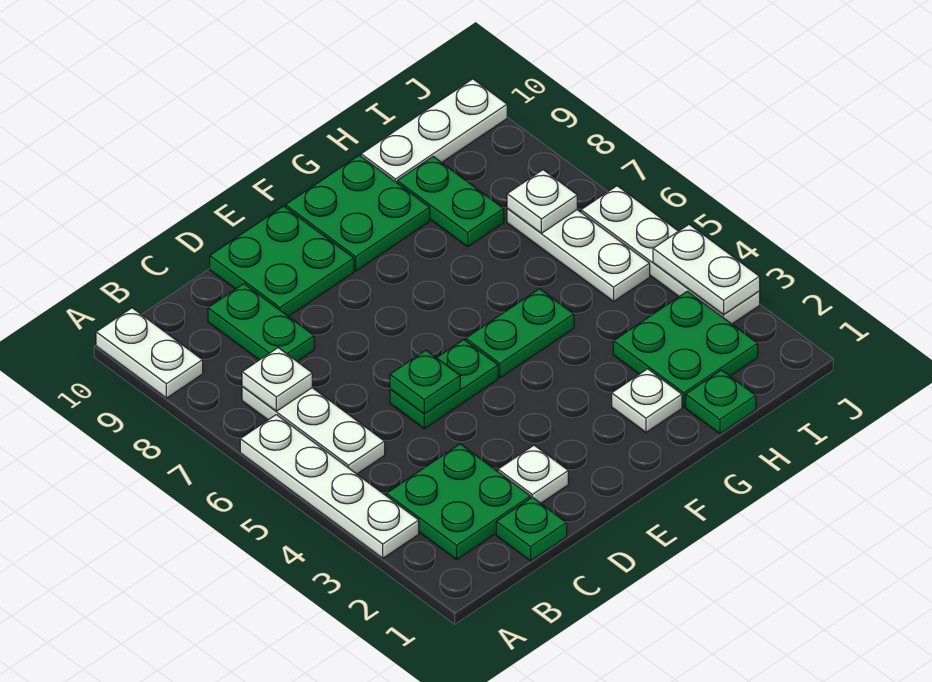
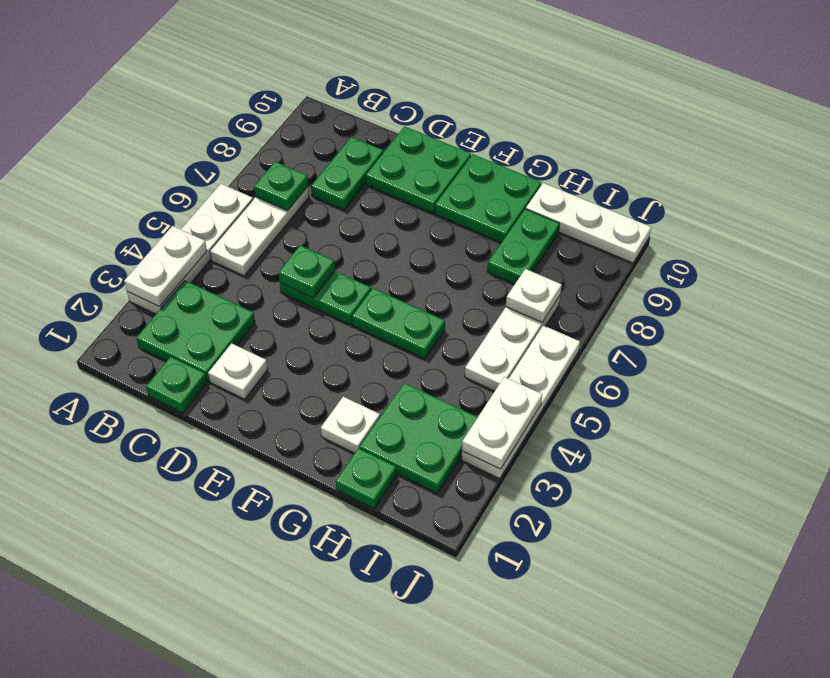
white plate A9:A10 level 1 -> white plate A3:A4 level 2
white plate B7 level 2 -> green plate B7 level 2

